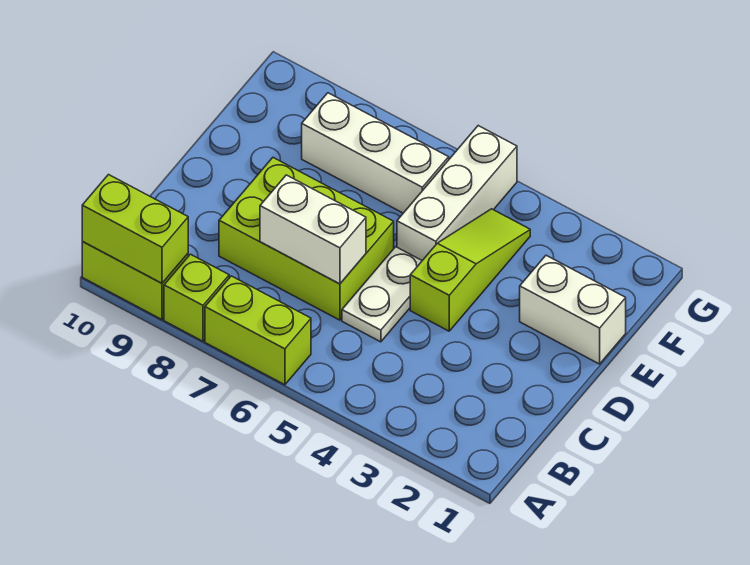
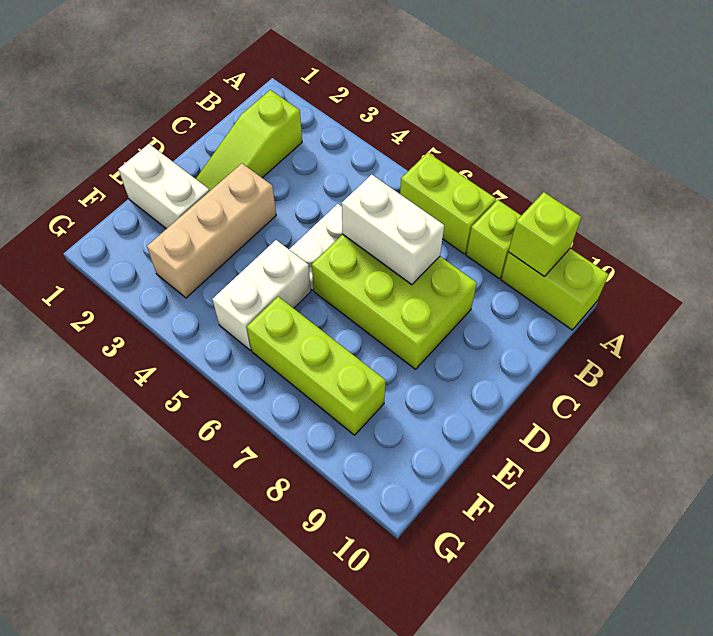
lime brick A9:A10 level 2 -> lime brick A9 level 2
none -> tan brick D3:F3 level 1
lime slope D4:F4 level 1 top D -> lime slope B2:D2 level 1 top B
white brick E5:G5 level 1 -> white brick E5:F5 level 1
white brick F6:F8 level 1 -> lime brick F6:F8 level 1

